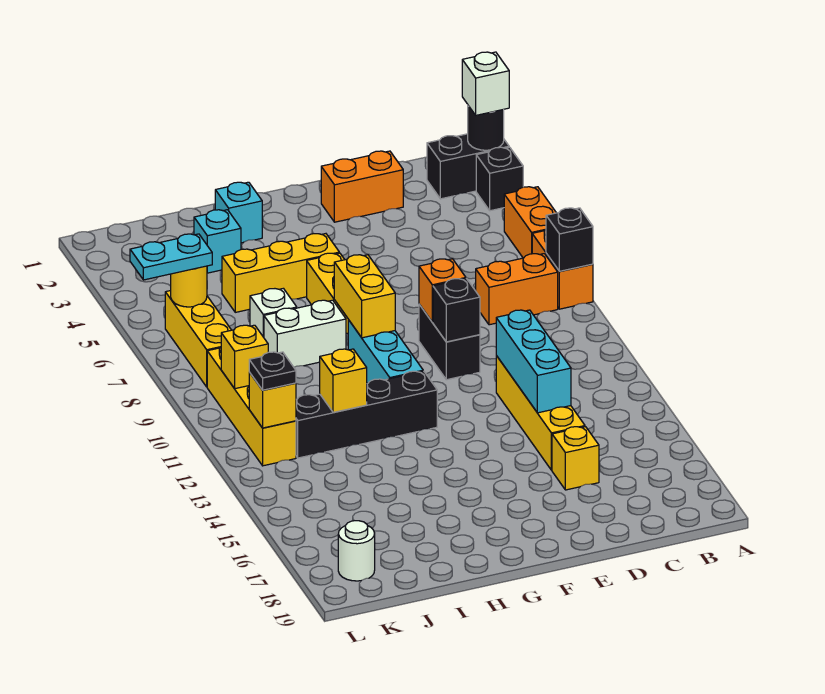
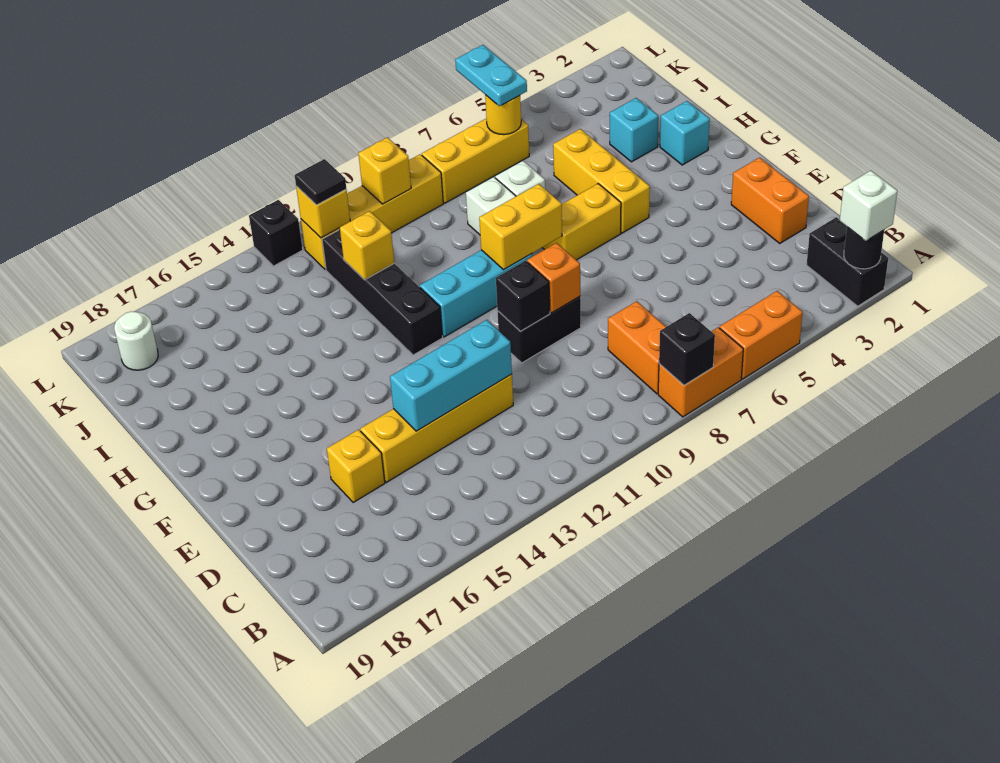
black brick A3 level 1 -> black brick L13 level 1
black plate K12 level 3 -> black tile K12 level 3

